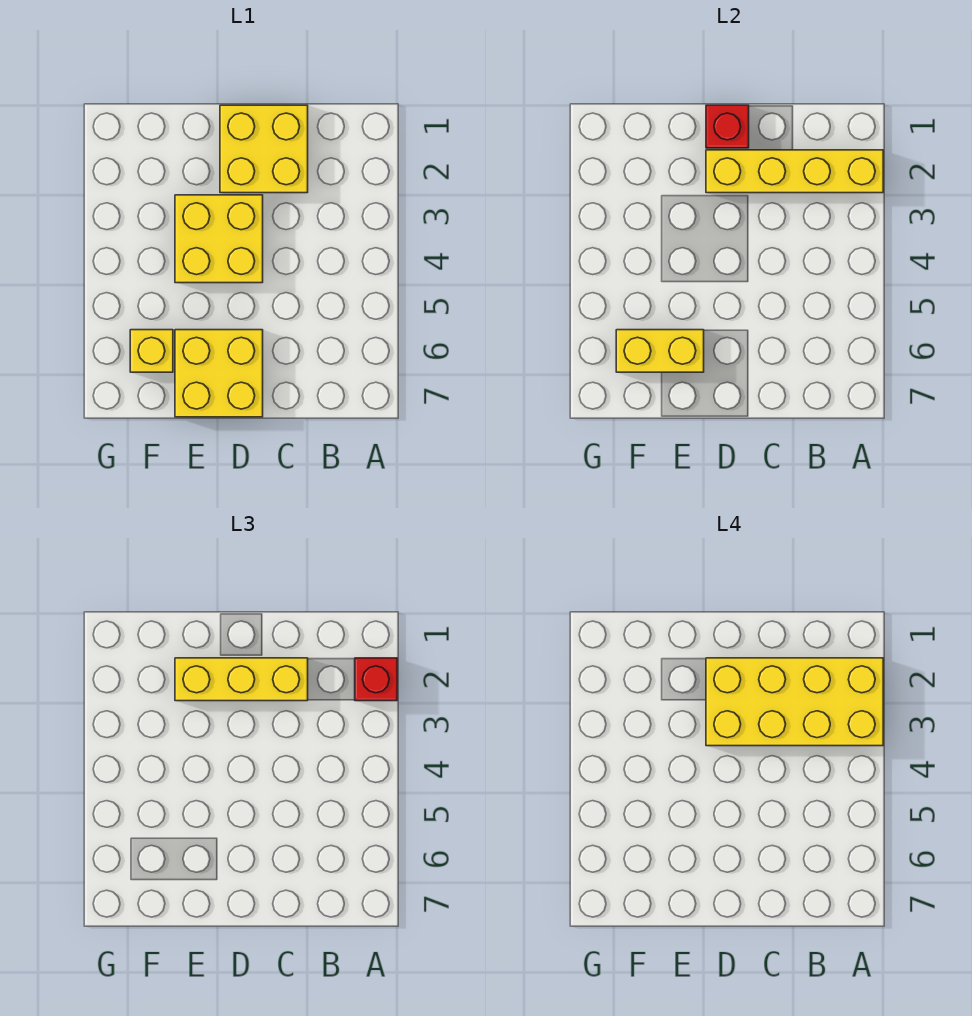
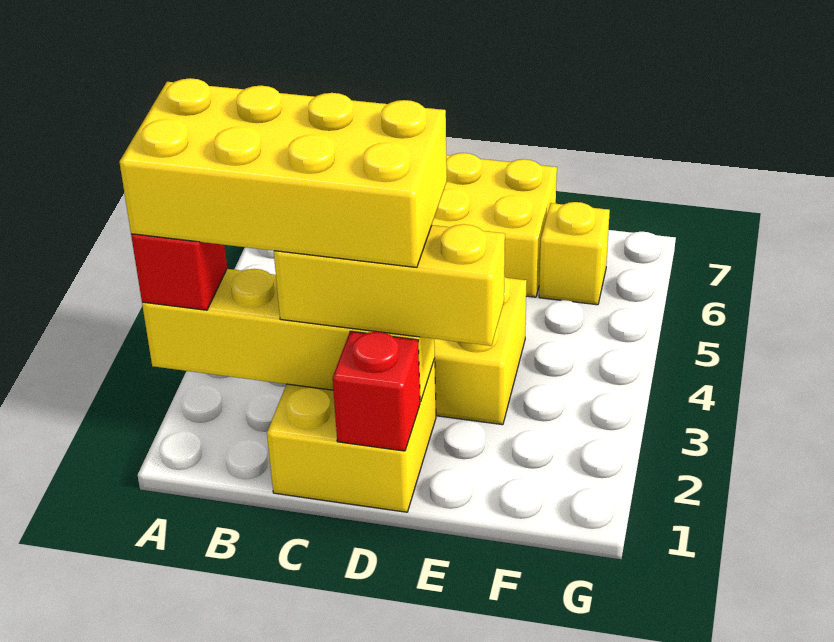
yellow brick E6:F6 level 2 -> none

